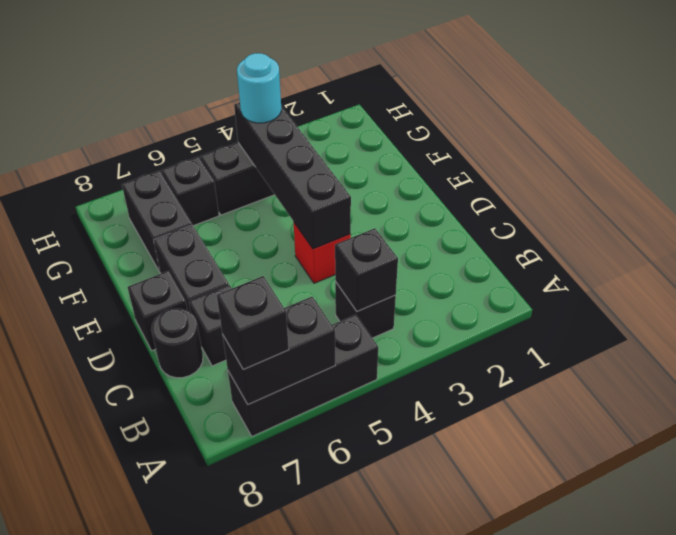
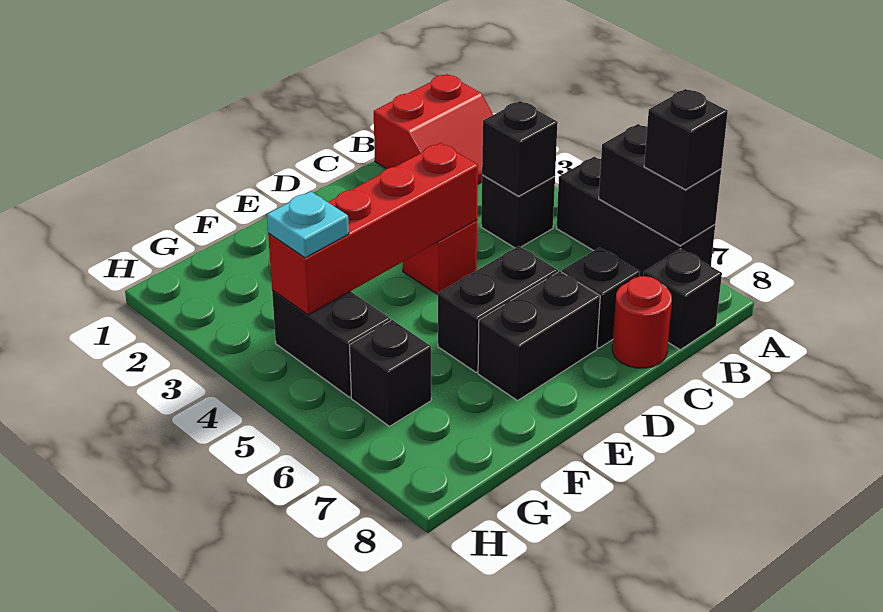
none -> red slope A1:B2 level 1 top 1
black round brick C8 level 1 -> red round brick C8 level 1
black brick D4:G4 level 2 -> red brick D4:G4 level 2
black brick D8 level 1 -> black brick B8 level 1
black brick F7:G7 level 1 -> black brick D6:E6 level 1
cyan round brick G4 level 3 -> cyan plate G4 level 3

